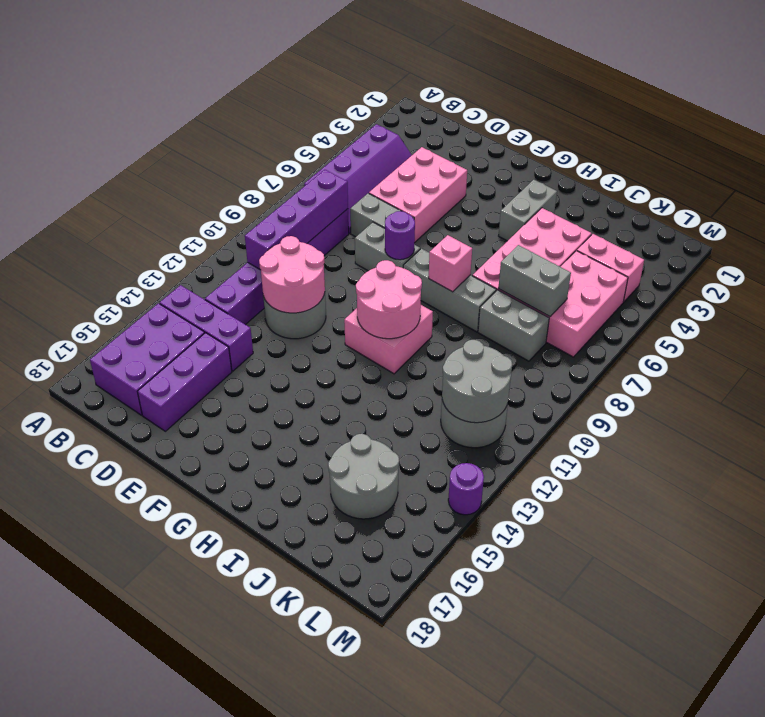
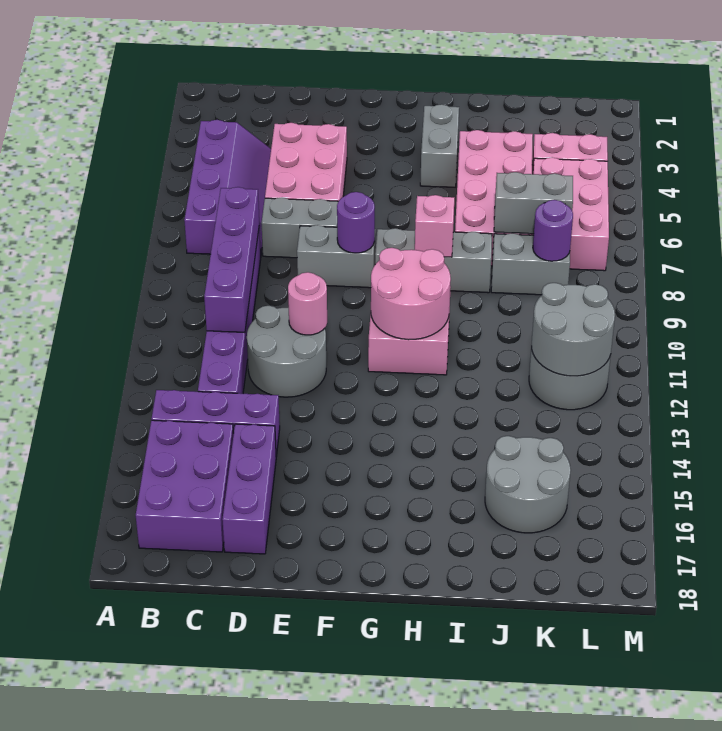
pink round brick D11:E12 level 2 -> pink round brick E11 level 2
purple round brick M14 level 1 -> purple round brick K8 level 2

